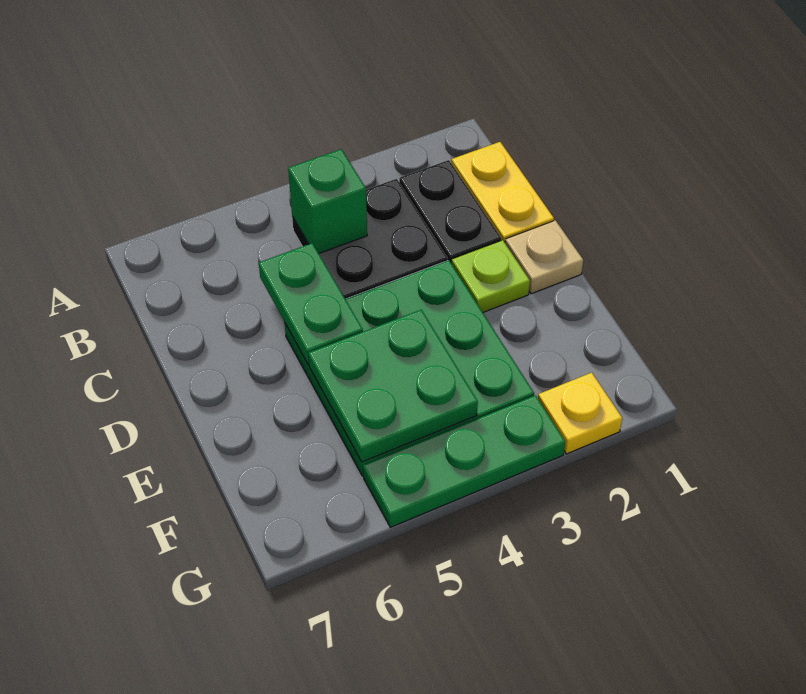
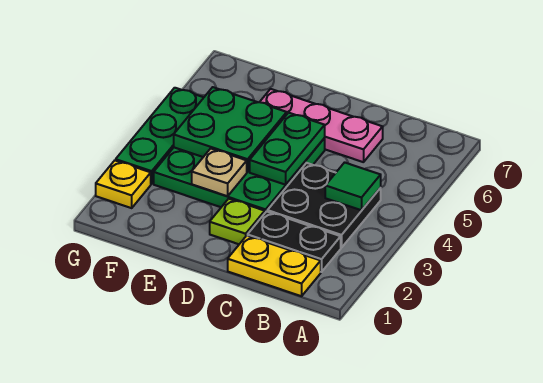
green brick B4 level 2 -> green tile B4 level 2
green plate C5:D5 level 2 -> green plate D4:D5 level 2
none -> pink plate C6:E6 level 1
tan plate D1 level 1 -> tan plate E3 level 2

